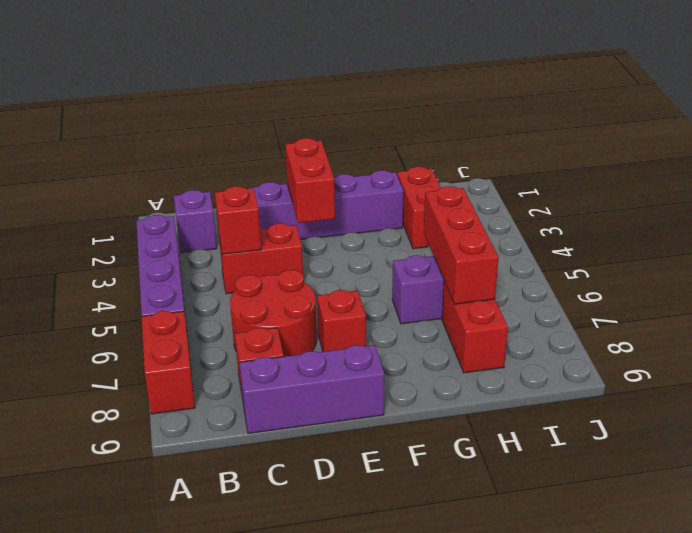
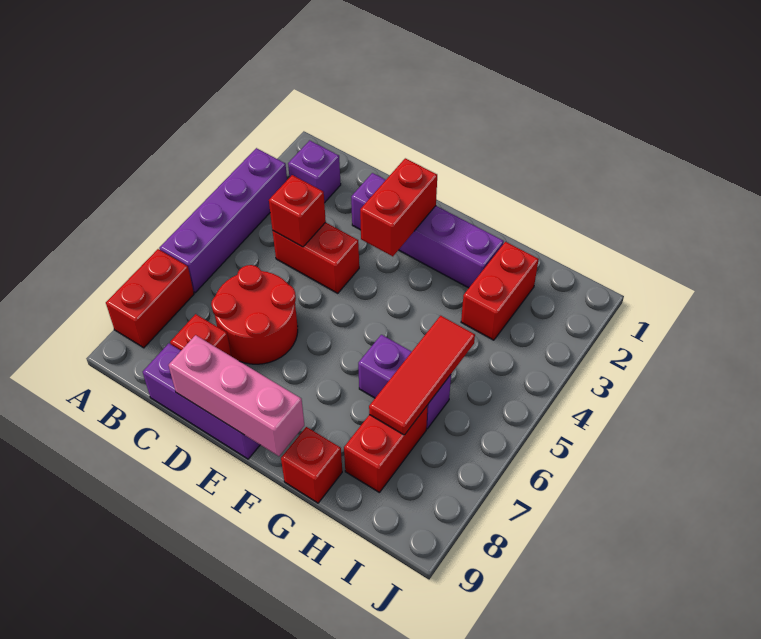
none -> pink brick D9:F9 level 2
red brick E7 level 1 -> red brick G9 level 1
red brick H5:H7 level 2 -> red tile H5:H7 level 2

